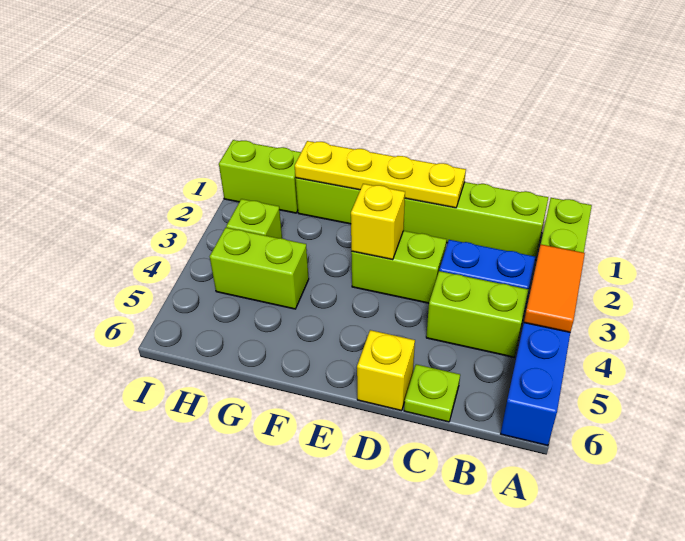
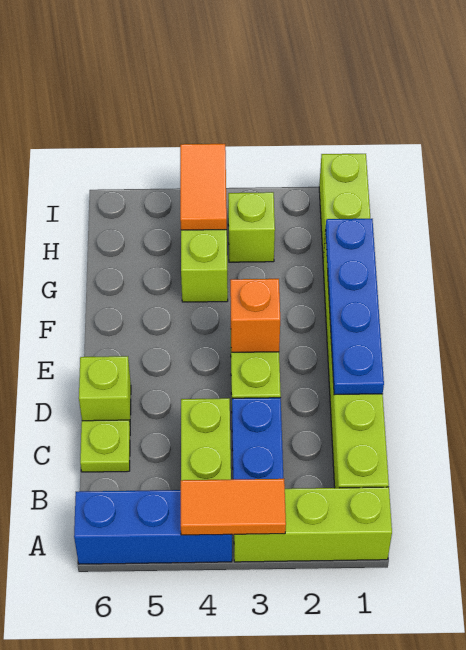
yellow plate D1:G1 level 2 -> blue plate D1:G1 level 2
yellow brick D6 level 1 -> lime brick D6 level 1
yellow brick E3 level 2 -> orange brick E3 level 2
none -> orange tile H4:I4 level 2

